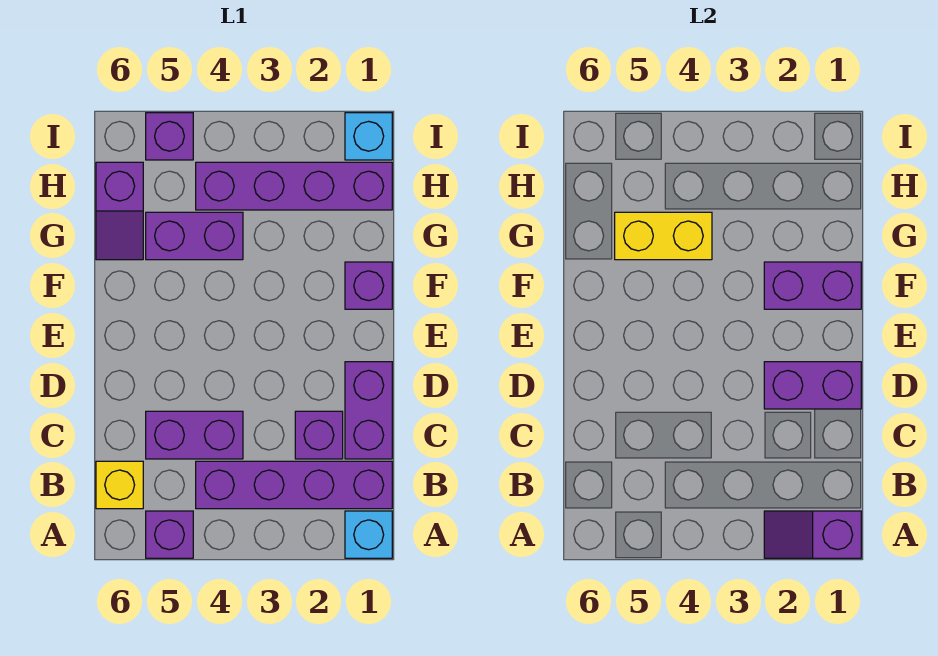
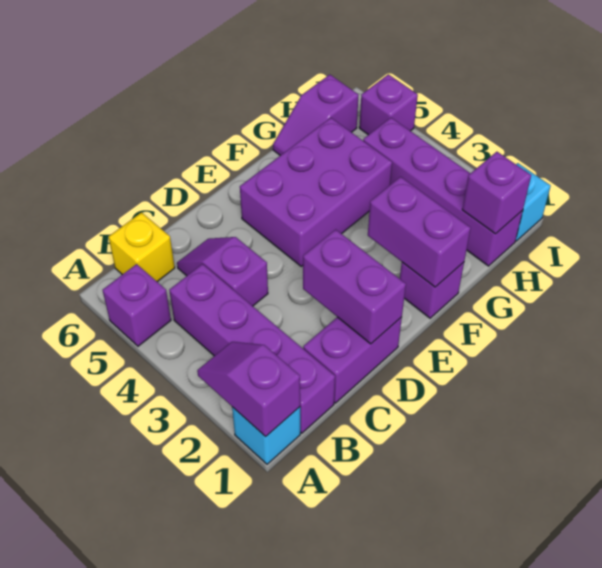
purple brick C2 level 1 -> purple brick H1 level 2
purple brick C4:C5 level 1 -> purple slope C4:C5 level 1 top 4
purple brick G4:G5 level 1 -> purple brick E4:G5 level 1
yellow brick G4:G5 level 2 -> none

